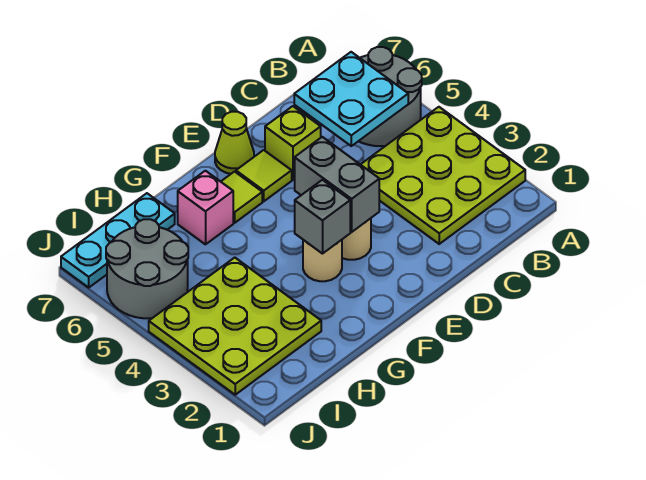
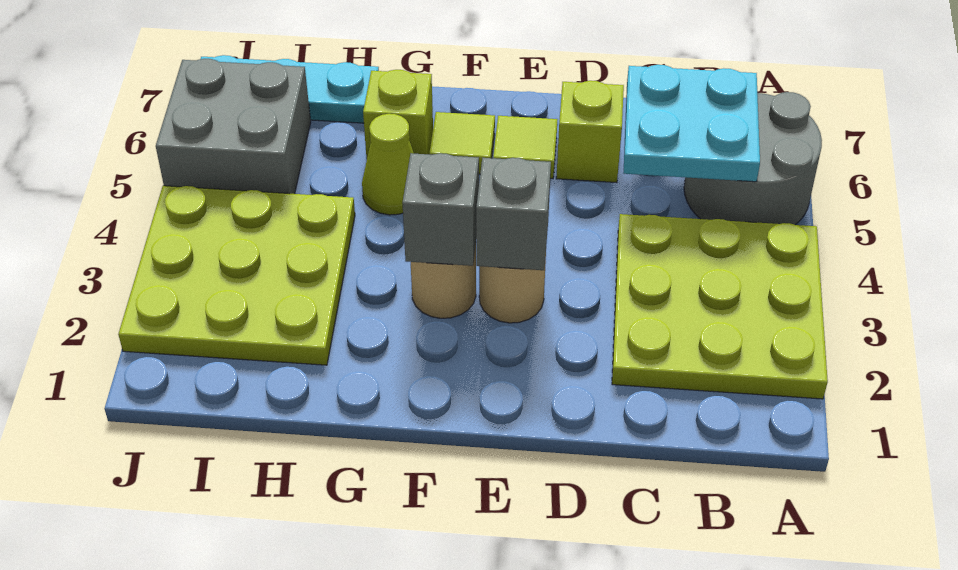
grey brick E3:E4 level 2 -> grey brick E3 level 2
lime cone E7 level 1 -> lime cone G5 level 1
pink brick G6 level 1 -> lime brick G6 level 1
grey round brick I5:J6 level 1 -> grey brick I5:J6 level 1

